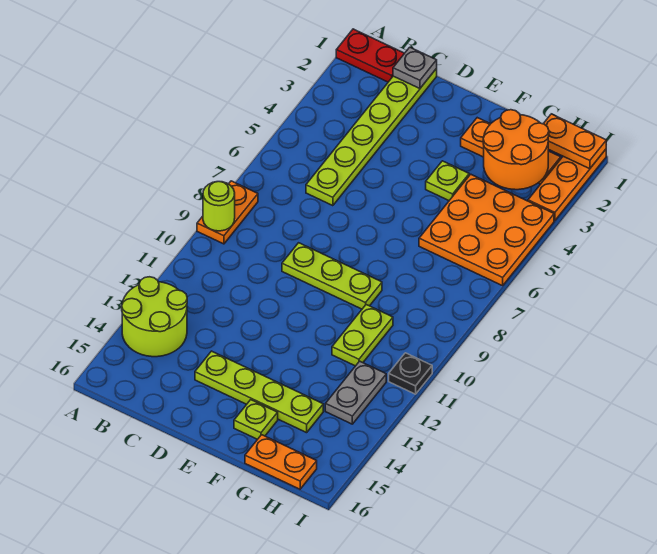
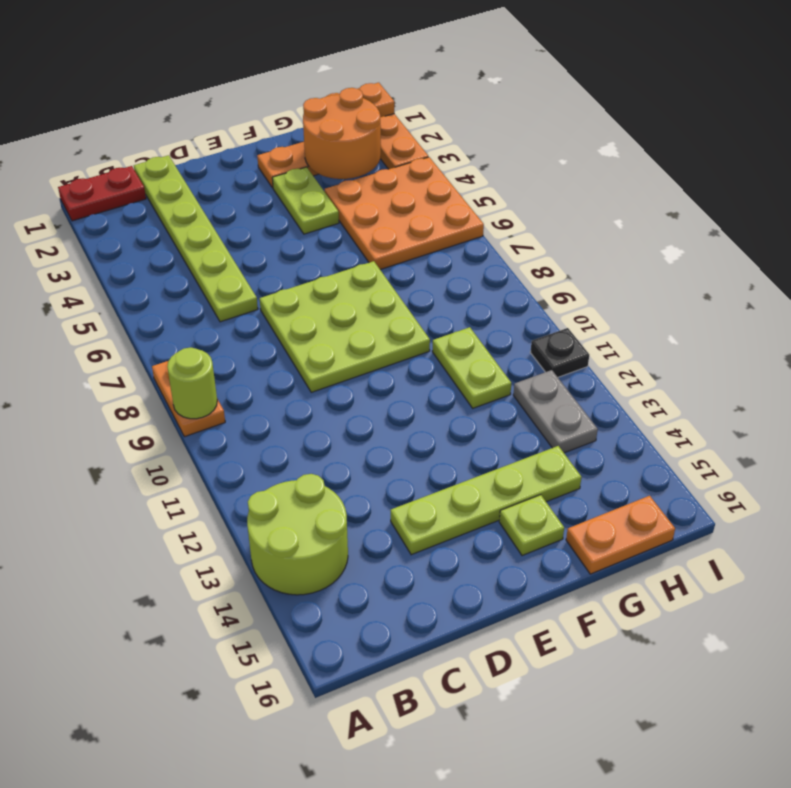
grey plate C1 level 2 -> none
lime plate D9:F9 level 1 -> lime plate D7:F9 level 1
lime plate F4 level 1 -> lime plate F3:F4 level 1

